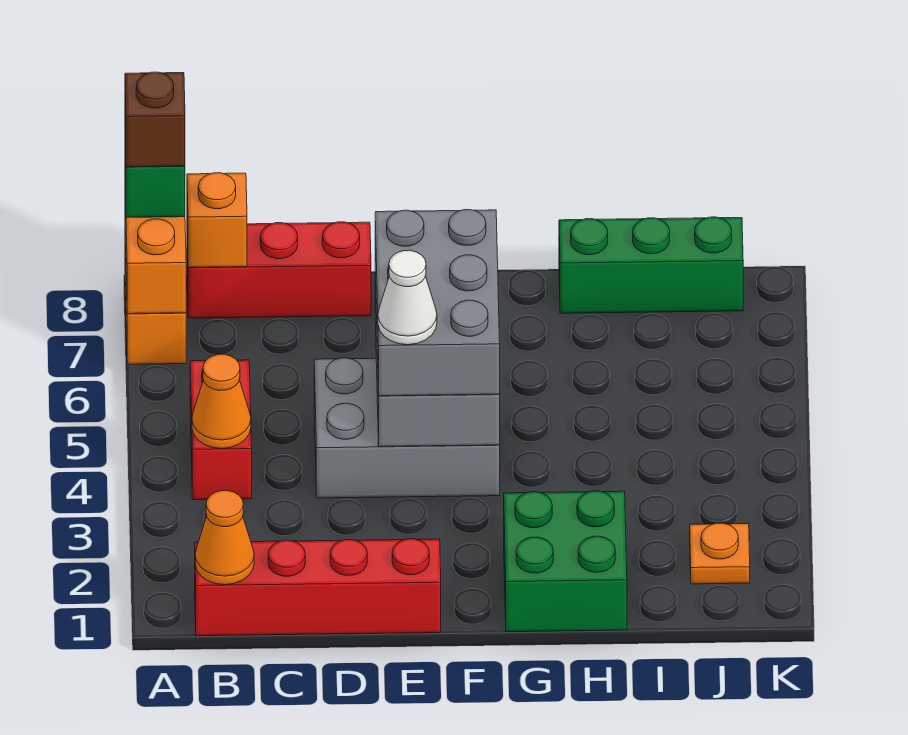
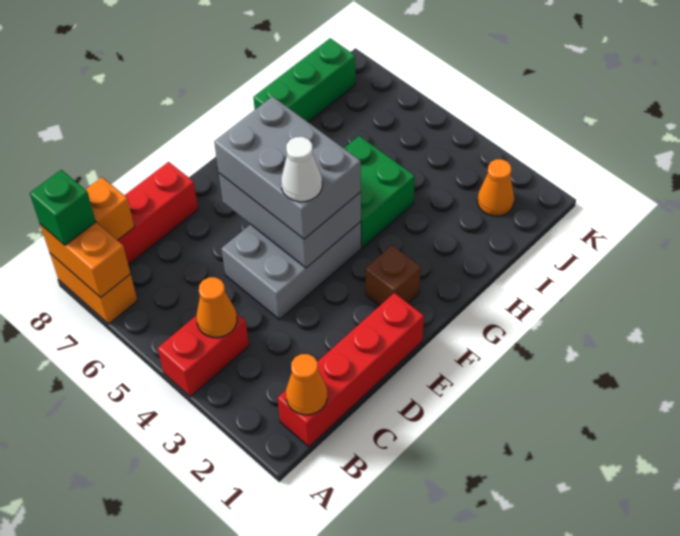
brown brick A8 level 4 -> brown brick F2 level 1
red brick B4:B5 level 1 -> red brick A4:B4 level 1
green brick G1:H2 level 1 -> green brick G4:H5 level 1
orange plate J2 level 1 -> orange cone J2 level 1

